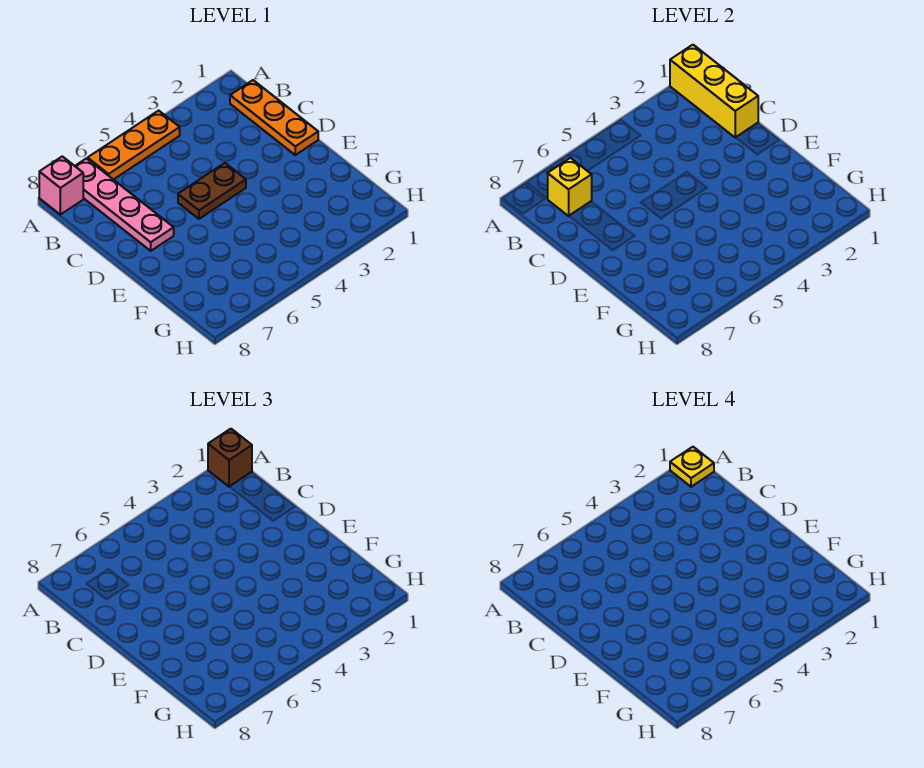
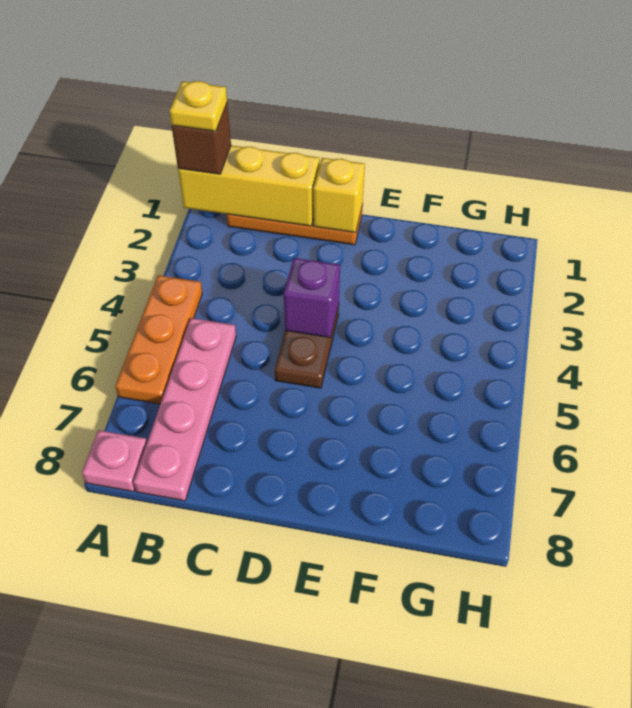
pink plate A7:D7 level 1 -> pink plate B5:B8 level 1
pink brick A8 level 1 -> pink plate A8 level 1
yellow brick B7 level 2 -> yellow brick D1 level 2
none -> purple brick D4 level 2

